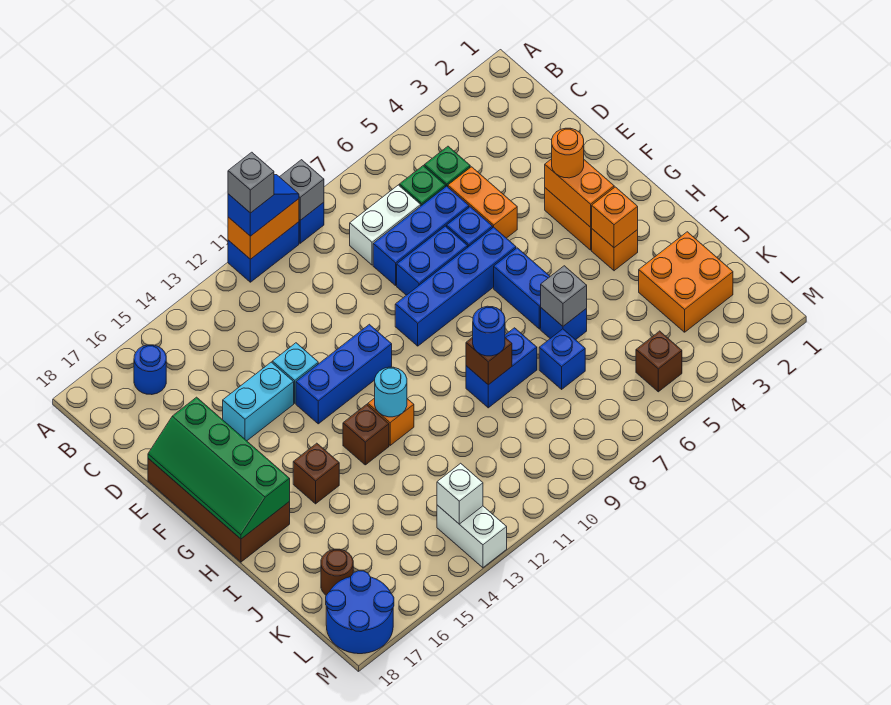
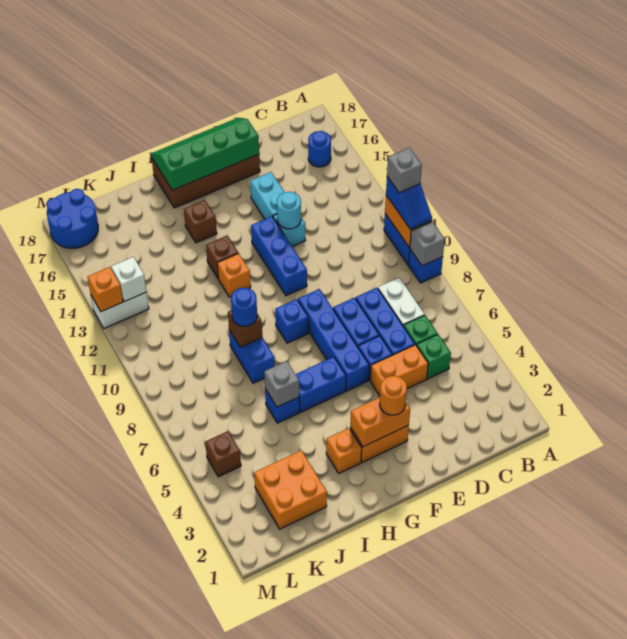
orange brick H3 level 2 -> orange brick M13 level 2
cyan round brick H12 level 2 -> cyan round brick E13 level 2
blue brick J7 level 1 -> blue brick G9 level 1
brown round brick K17 level 1 -> none

